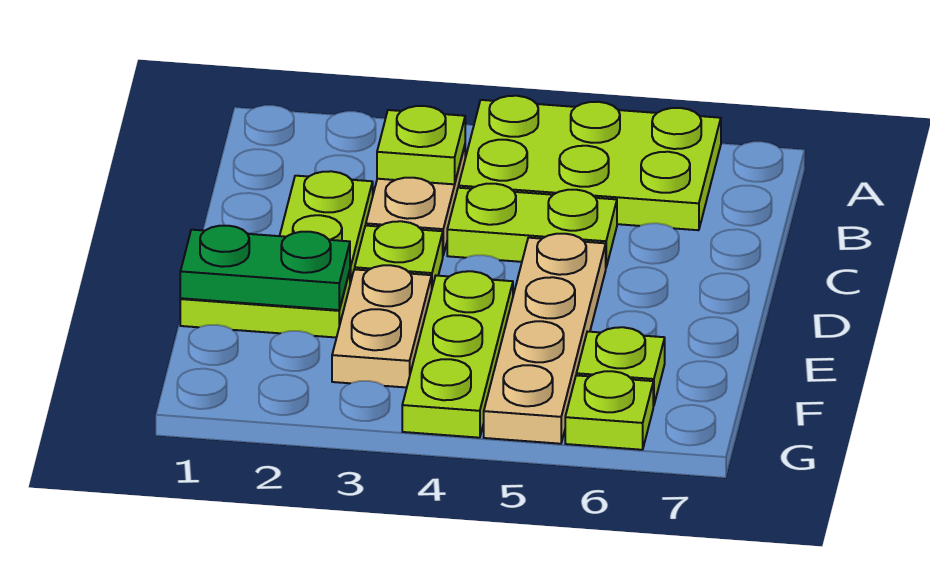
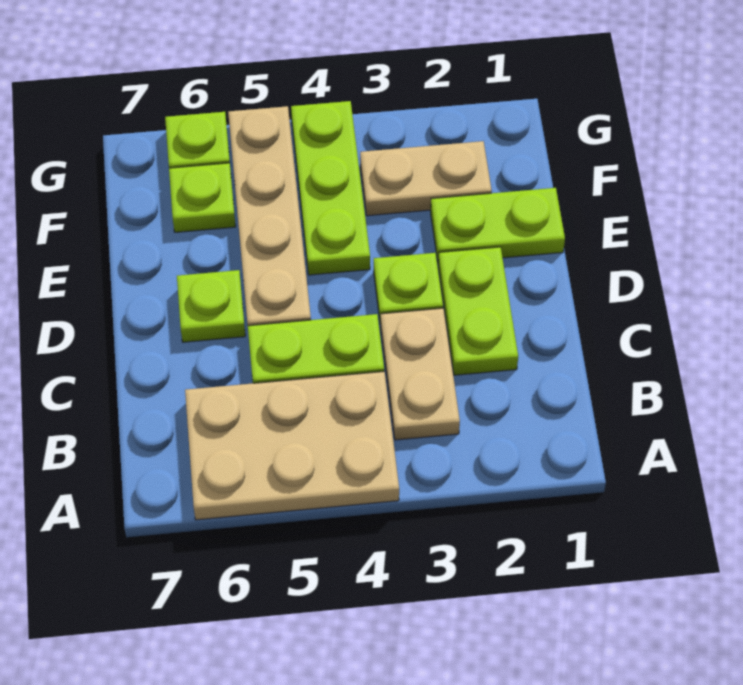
lime plate A4:B6 level 1 -> tan plate A4:B6 level 1
lime plate B3 level 2 -> lime plate D6 level 1
green plate E1:E2 level 2 -> none
tan plate E3:F3 level 1 -> tan plate F2:F3 level 1

